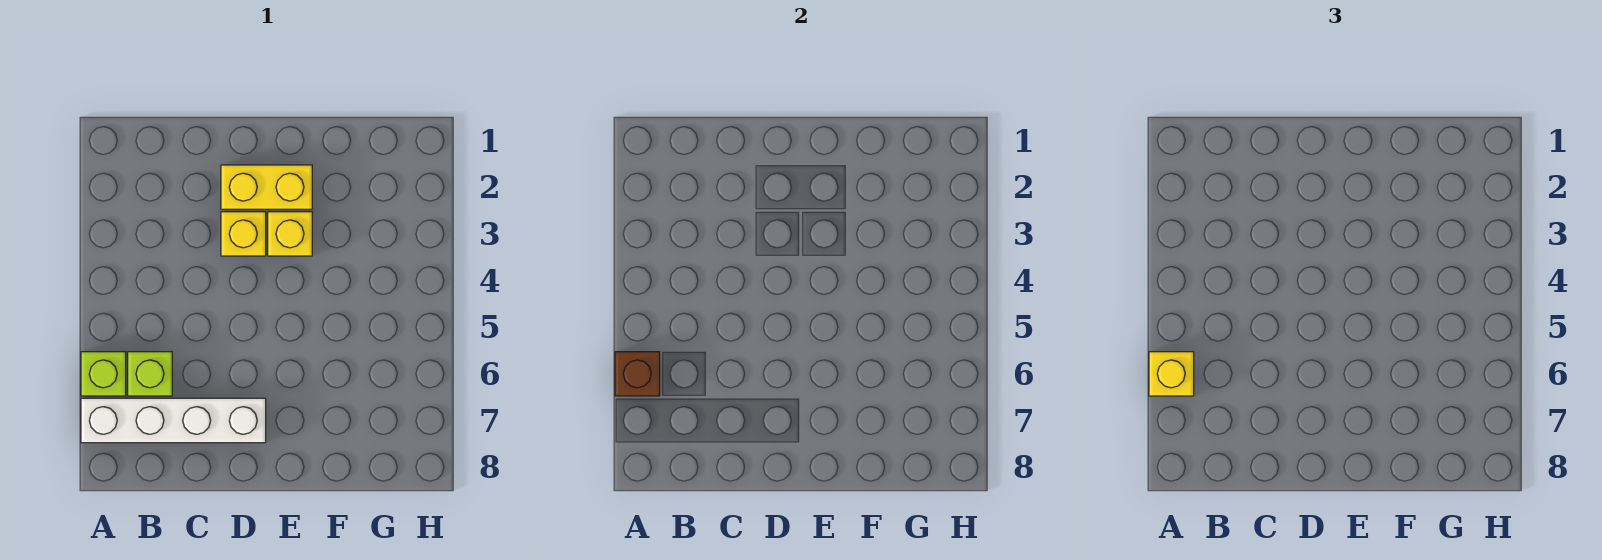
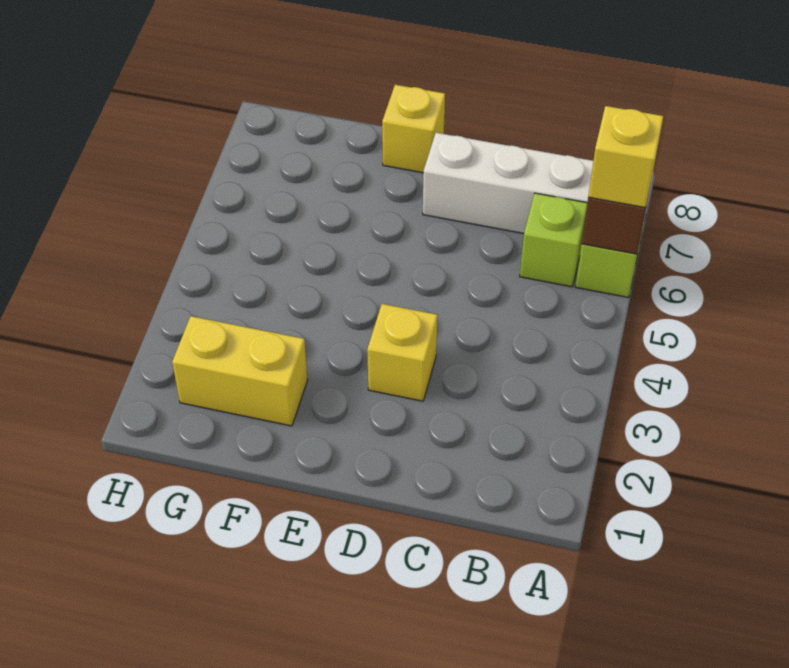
yellow brick D2:E2 level 1 -> yellow brick F2:G2 level 1
yellow brick E3 level 1 -> yellow brick E8 level 1

